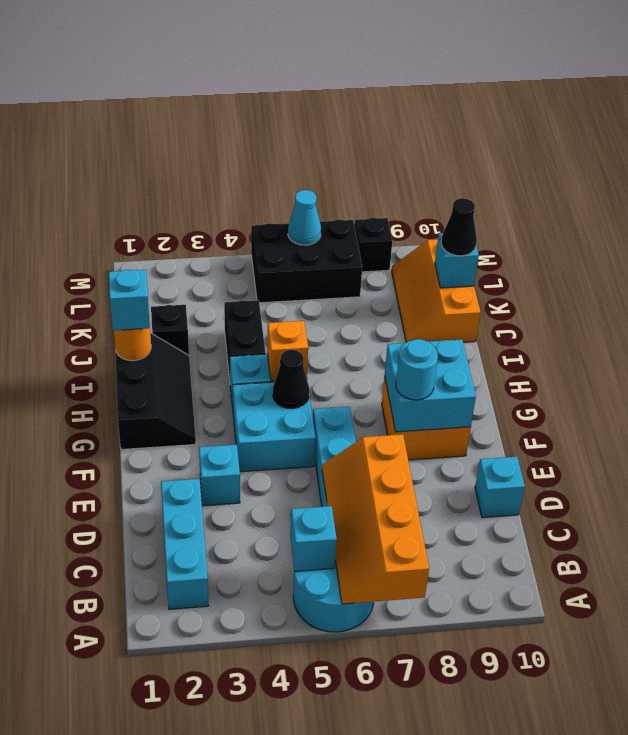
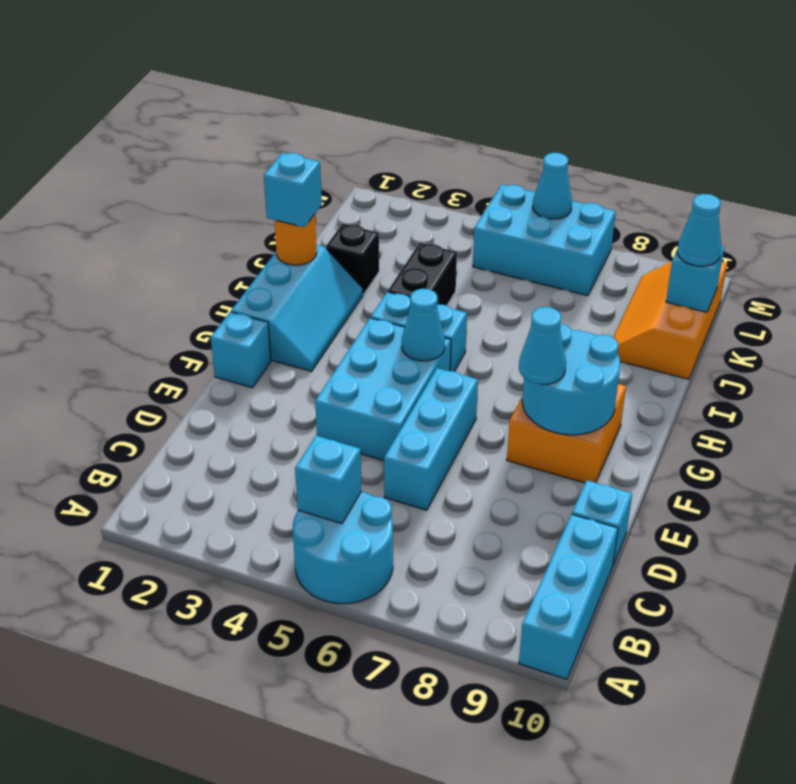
orange slope A6:D7 level 2 top 7 -> none
cyan brick B2:D2 level 1 -> cyan brick A10:C10 level 1
cyan brick E3 level 1 -> cyan brick F1 level 1
cyan brick F4:G5 level 1 -> cyan brick E4:G5 level 1
cyan brick F8:G9 level 2 -> cyan round brick F8:G9 level 2
cyan round brick F8 level 3 -> cyan cone F8 level 3
black slope G1:I2 level 1 top 1 -> cyan slope G1:I2 level 1 top 1
black cone G5 level 2 -> cyan cone G5 level 2
orange brick H5 level 2 -> none
black cone K10 level 3 -> cyan cone K10 level 3
black brick L5:M7 level 1 -> cyan brick L5:M7 level 1
black brick M8 level 1 -> none

